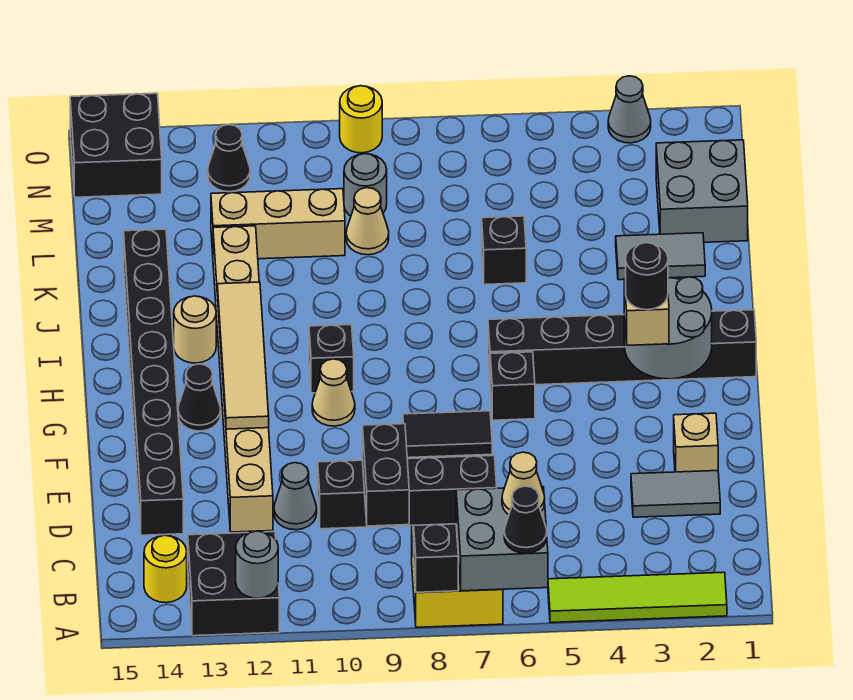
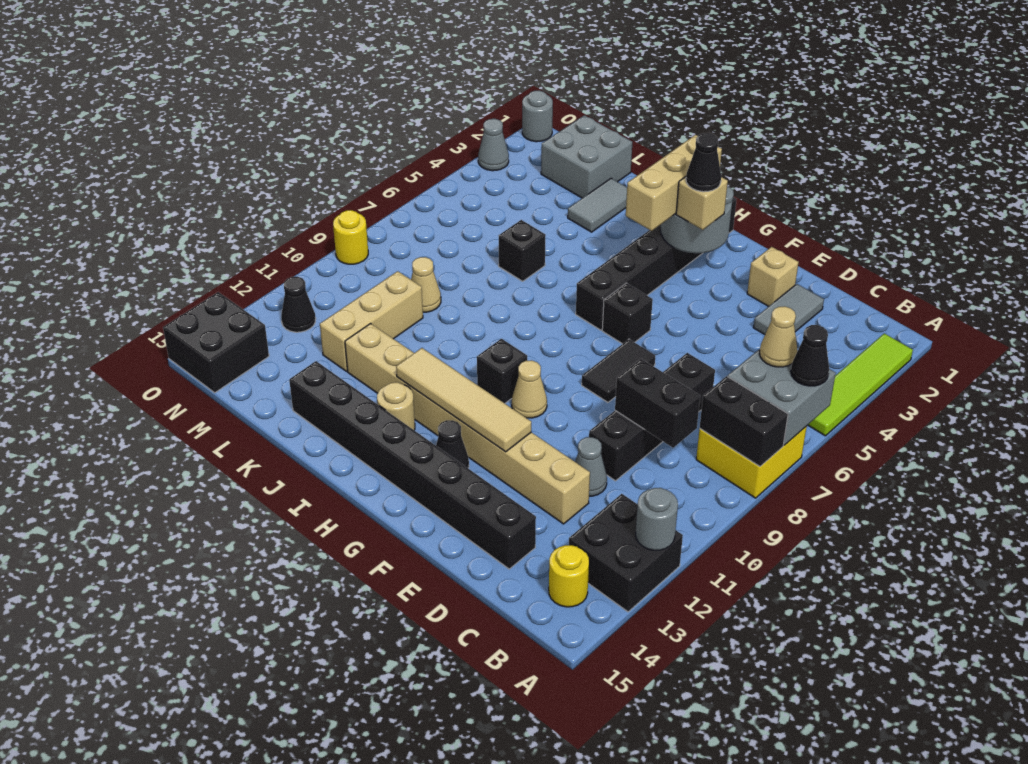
black brick A8 level 2 -> black brick A8:B8 level 2
black round brick G3 level 4 -> black cone G3 level 4
none -> tan brick H2:H4 level 3
grey round brick M9 level 1 -> grey round brick O1 level 1

